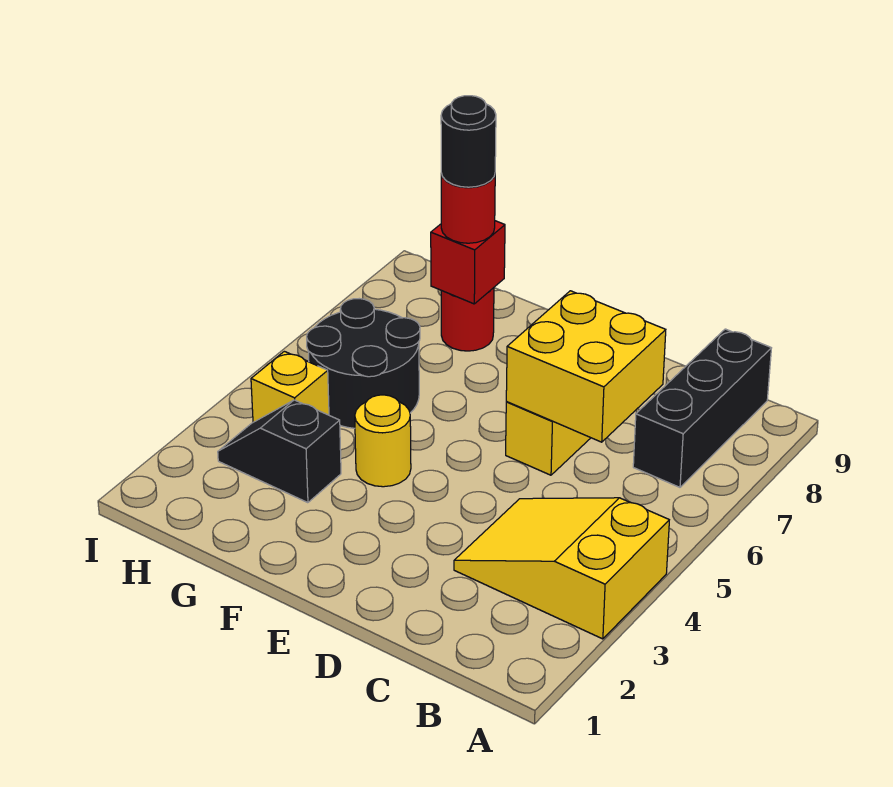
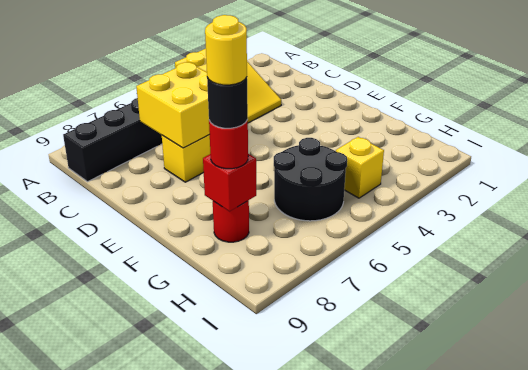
yellow round brick F4 level 1 -> yellow round brick G8 level 5
black slope G3:H3 level 1 top G -> none

